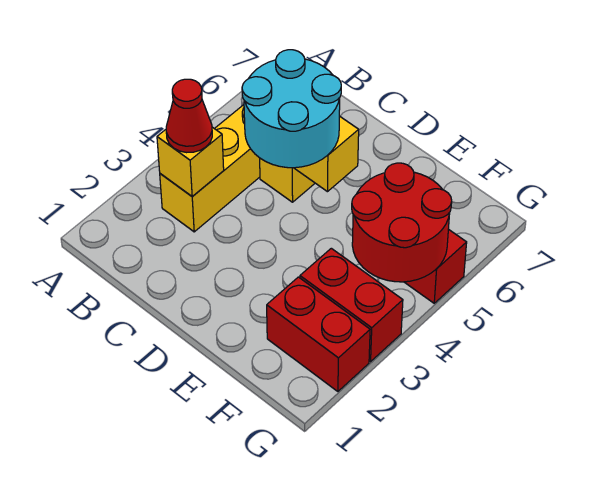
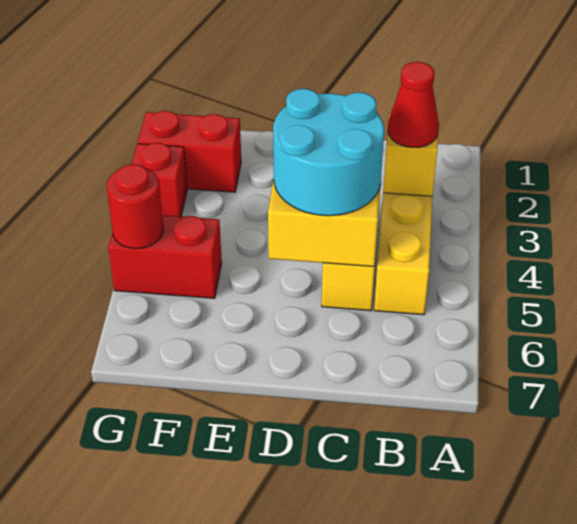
red brick F3:G3 level 1 -> red brick G3 level 1
red round brick F4:G5 level 2 -> red round brick G5 level 2

